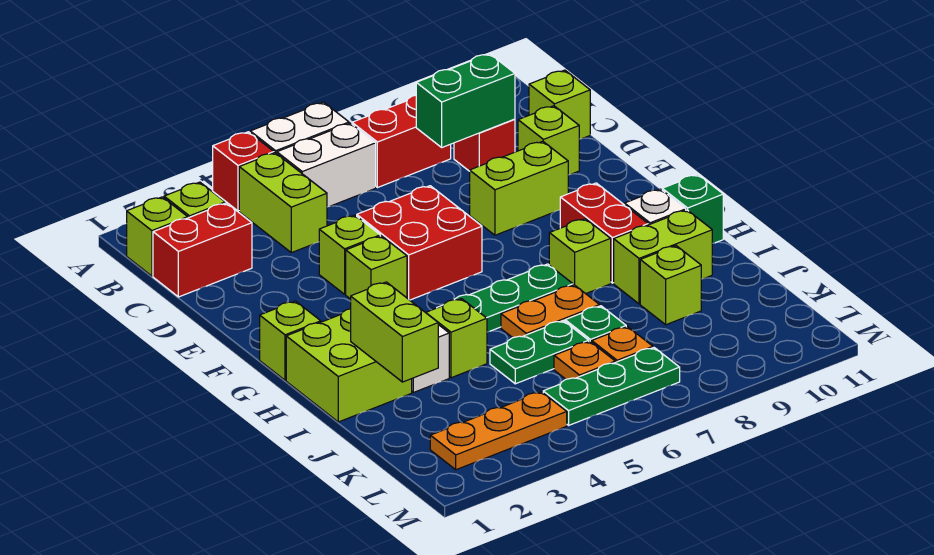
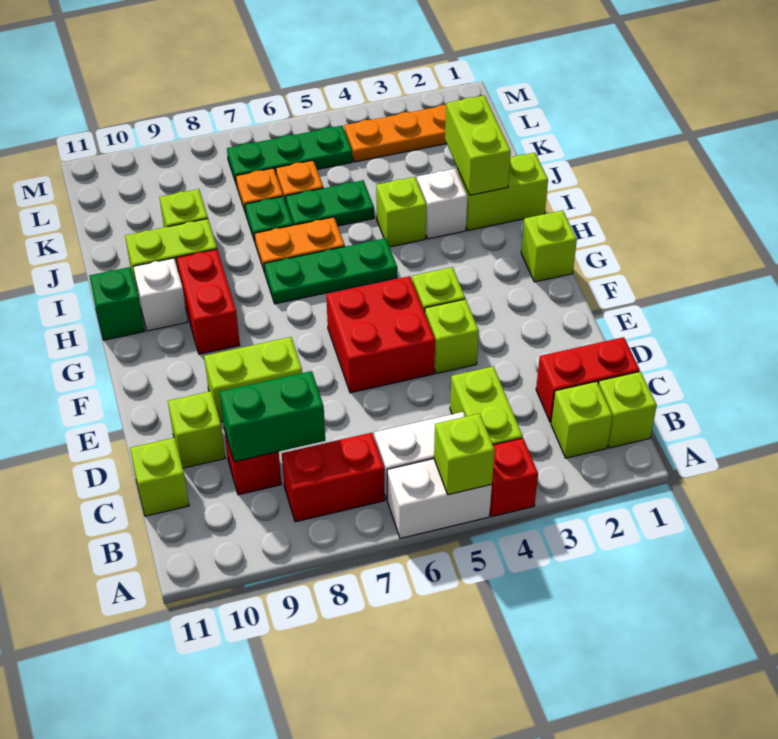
lime brick H1:I2 level 1 -> lime brick I1:I2 level 1
lime brick H8 level 1 -> lime brick A5 level 2

